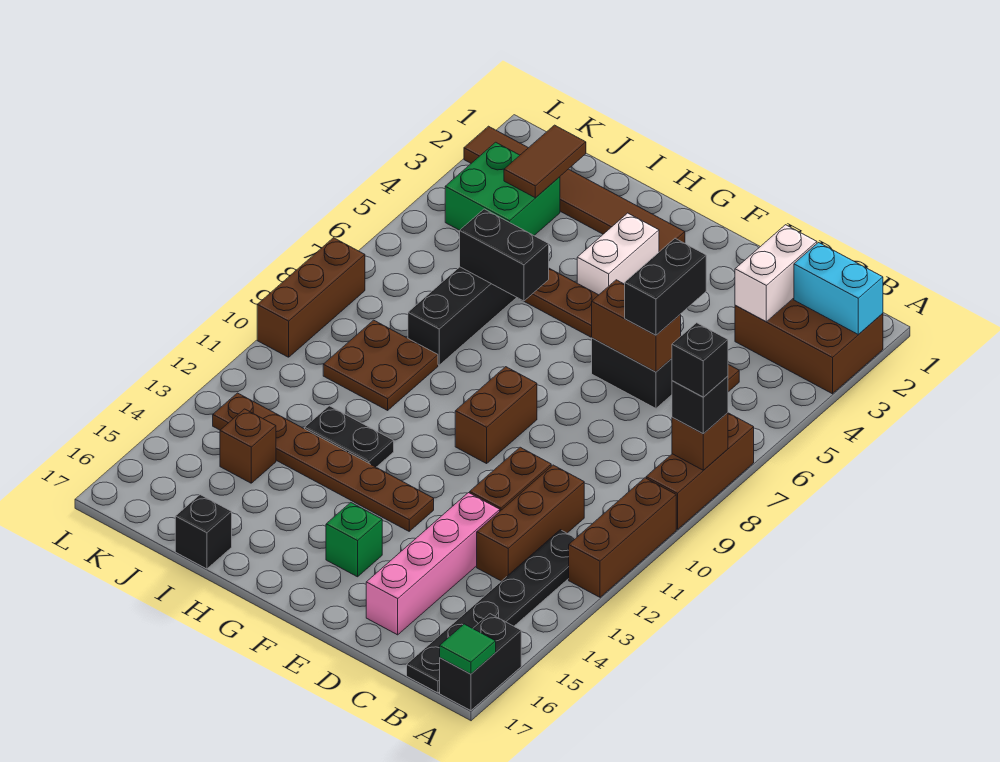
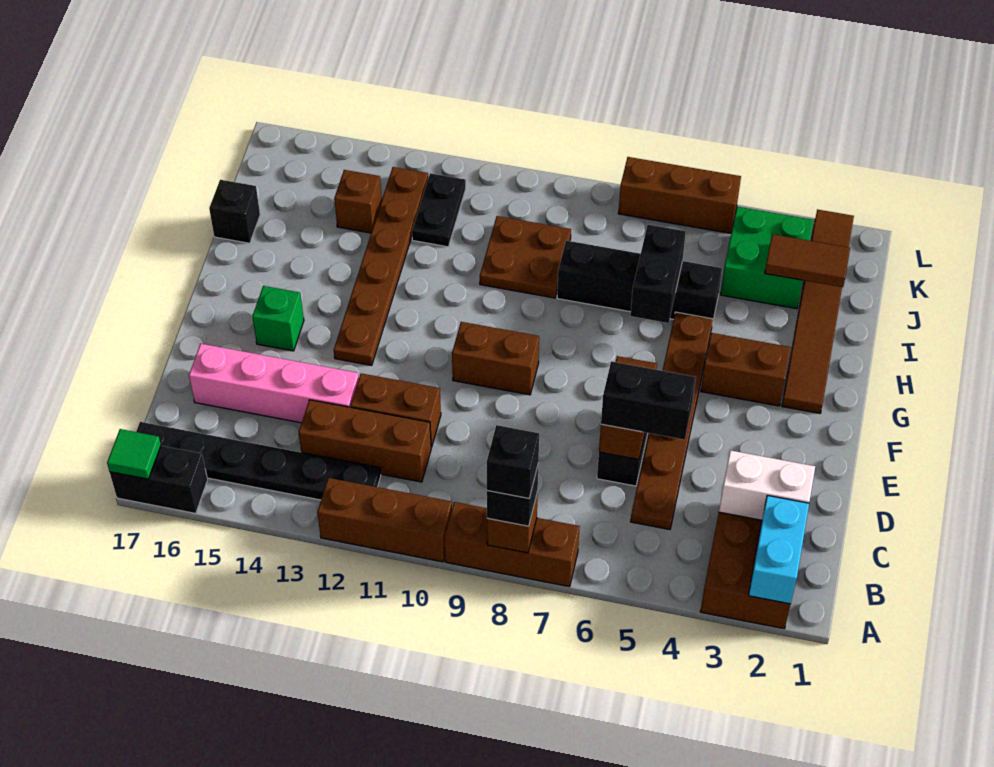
white brick G3:G4 level 1 -> brown brick G3:G4 level 1
black plate H12:I12 level 1 -> black plate J12:K12 level 1
brown brick L8:L10 level 1 -> brown brick L5:L7 level 1

